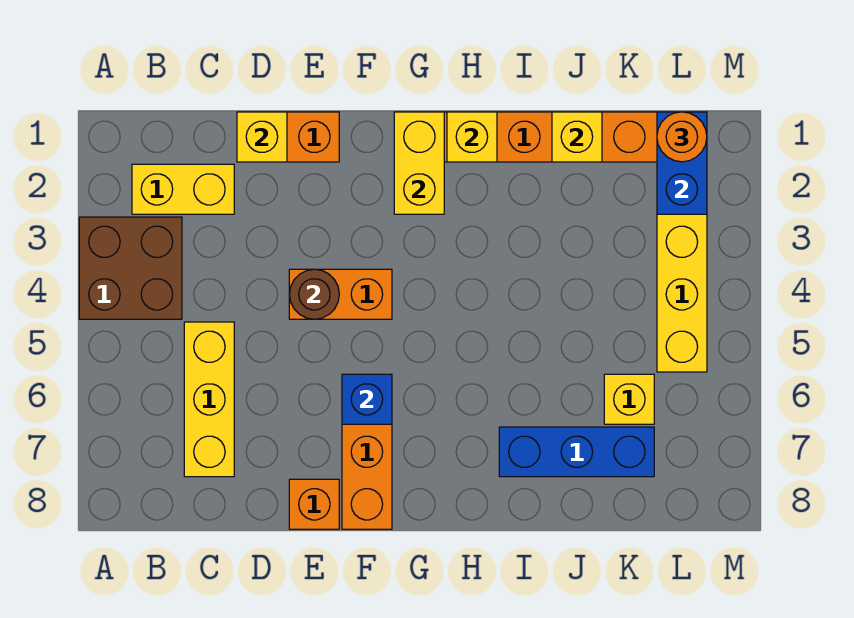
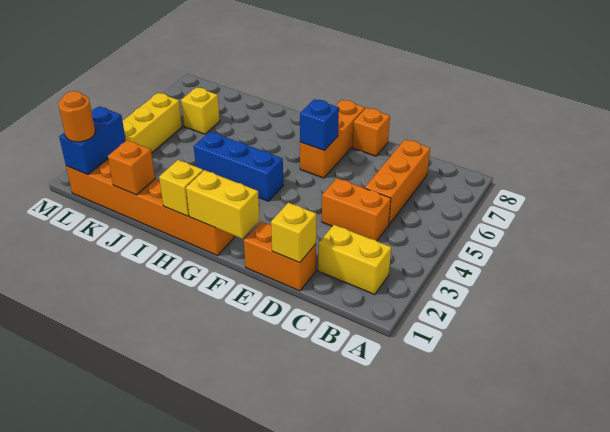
brown brick A3:B4 level 1 -> none
yellow brick C5:C7 level 1 -> orange brick C5:C7 level 1
orange brick E4:F4 level 1 -> orange brick C4:D4 level 1
brown round brick E4 level 2 -> none
yellow brick G1:G2 level 2 -> yellow brick F1:G1 level 2
blue brick I7:K7 level 1 -> blue brick G4:I4 level 1
yellow brick J1 level 2 -> orange brick J1 level 2

